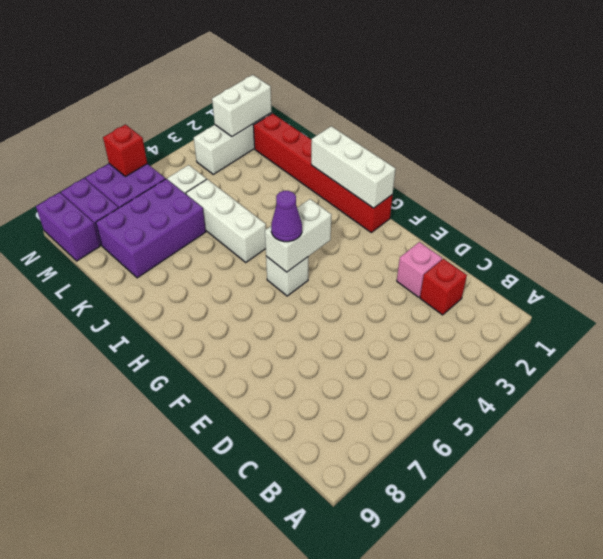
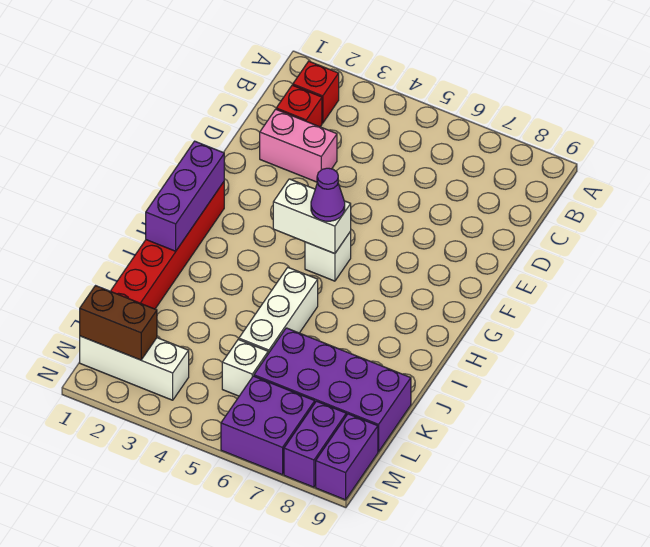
pink brick D2 level 1 -> pink brick D2:D3 level 1
white brick G1:I1 level 2 -> purple brick G1:I1 level 2
purple brick K6:L8 level 1 -> purple brick K6:L9 level 1
white brick M1:M2 level 2 -> brown brick M1:M2 level 2
red brick N6 level 2 -> red brick B2 level 1

